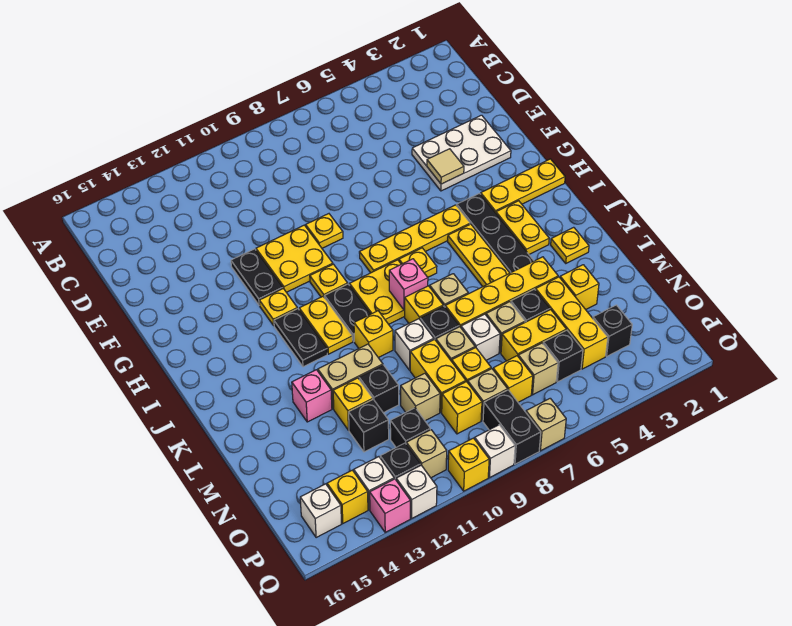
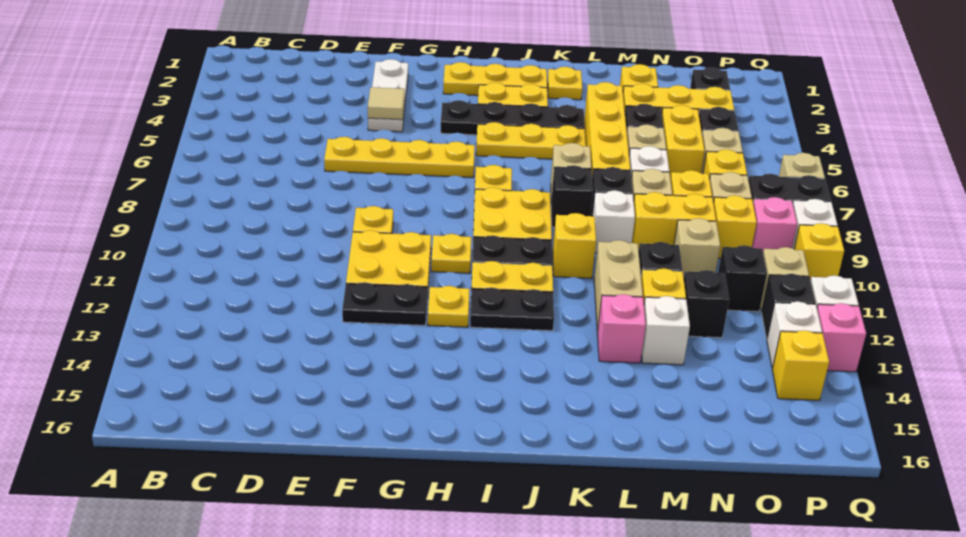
white plate E2:F4 level 1 -> white plate F2:F4 level 1
yellow plate H1:H3 level 1 -> yellow plate H2:J2 level 1
yellow plate H5:H8 level 1 -> yellow plate E6:H6 level 1
pink brick J8 level 2 -> pink brick P9 level 1
yellow brick K8 level 1 -> black brick K8 level 1
white brick P15 level 1 -> white brick M13 level 1

